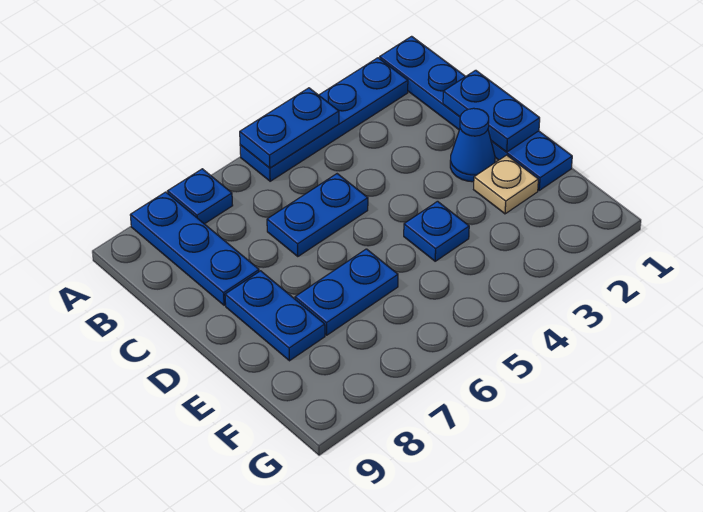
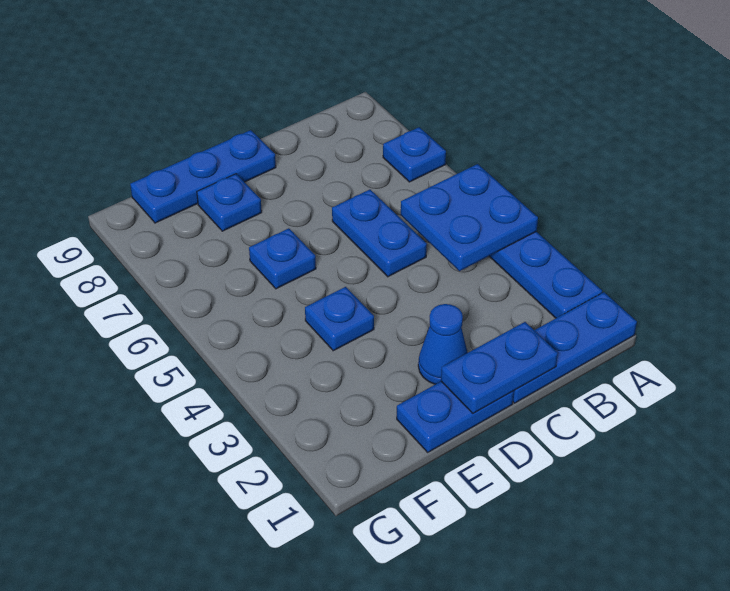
blue plate A4:A5 level 2 -> blue plate A4:B5 level 2
blue plate A8:C8 level 1 -> blue plate D9:F9 level 1
blue plate D8:E8 level 1 -> blue plate E8 level 1
tan plate E2 level 1 -> none
blue plate E6:E7 level 1 -> blue plate E6 level 1

